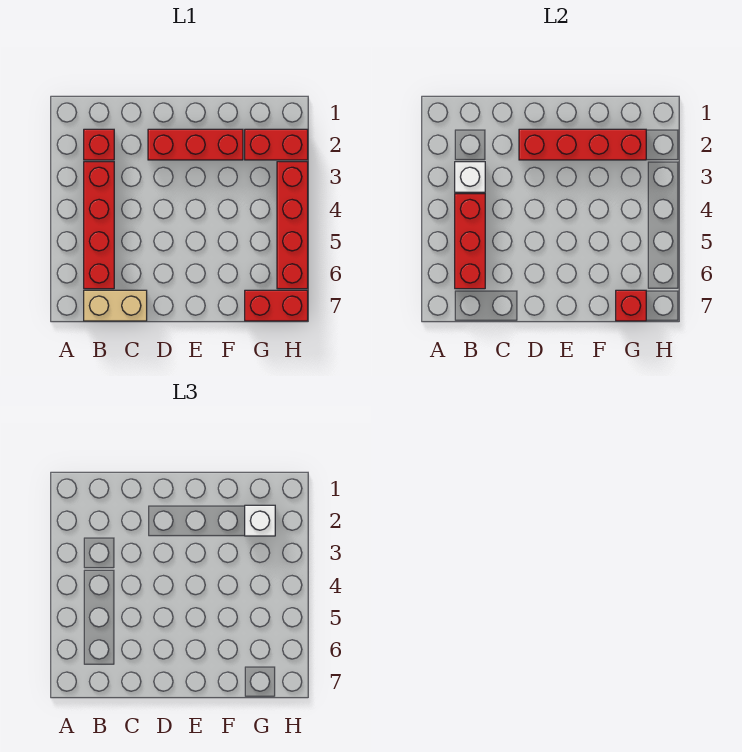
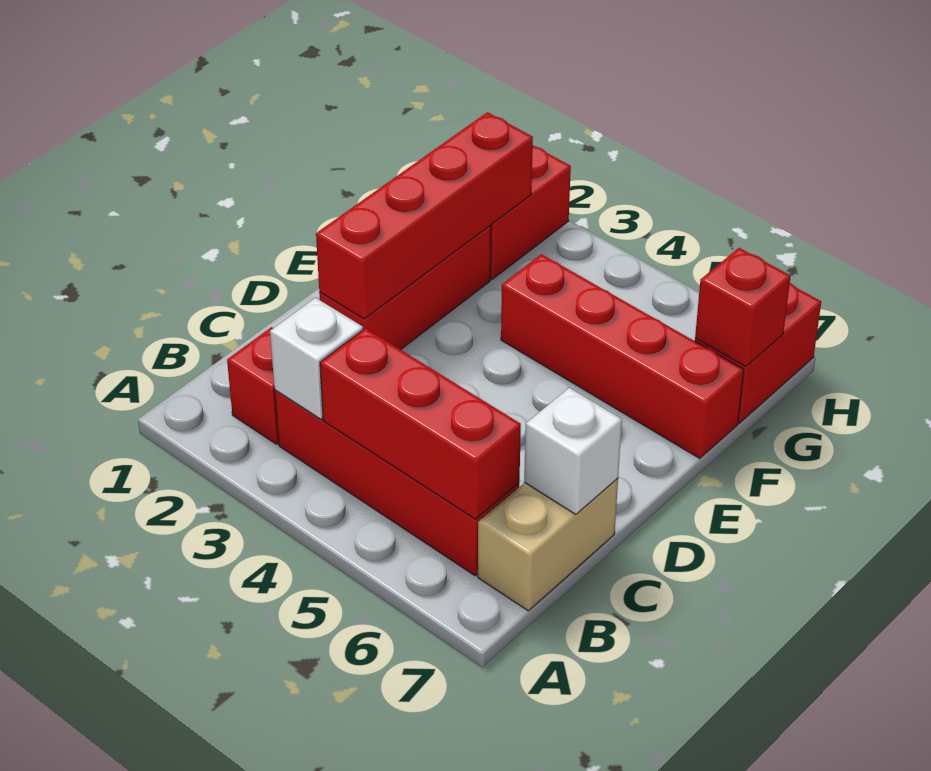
white brick G2 level 3 -> white brick C7 level 2
red brick H3:H6 level 1 -> red brick F4:F7 level 1

